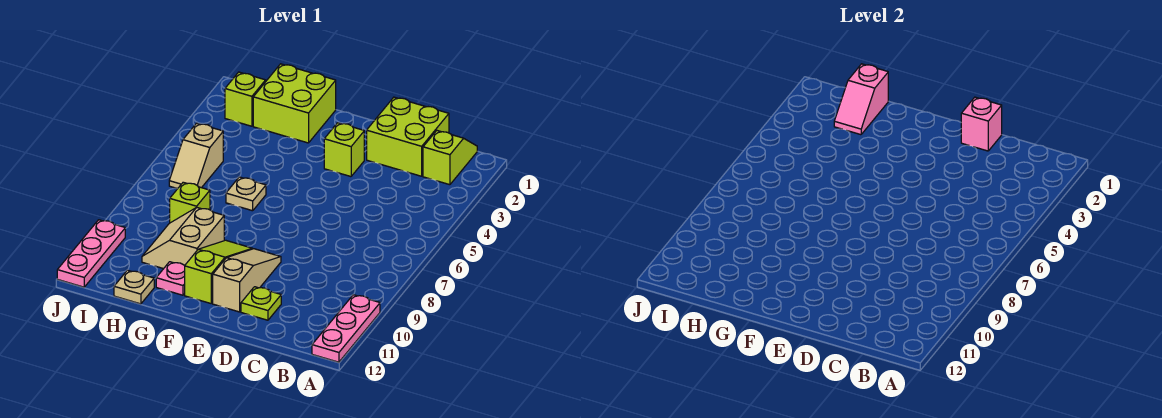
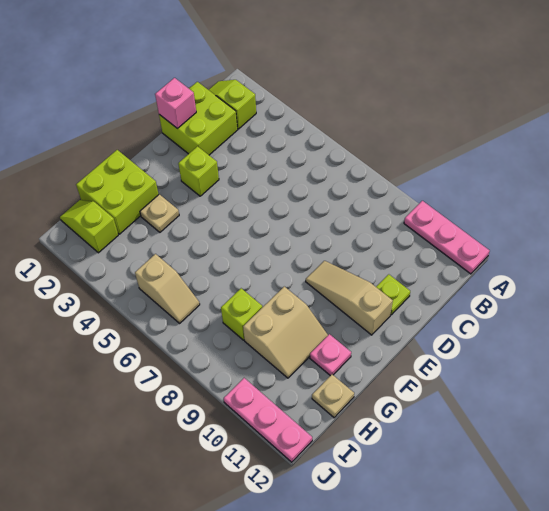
lime slope F9:F11 level 1 top 11 -> none
tan plate G6 level 1 -> tan plate G3 level 1
tan slope G9:H10 level 1 top G -> tan slope G9:H10 level 1 top 9
pink slope H1:H2 level 2 top 1 -> none

